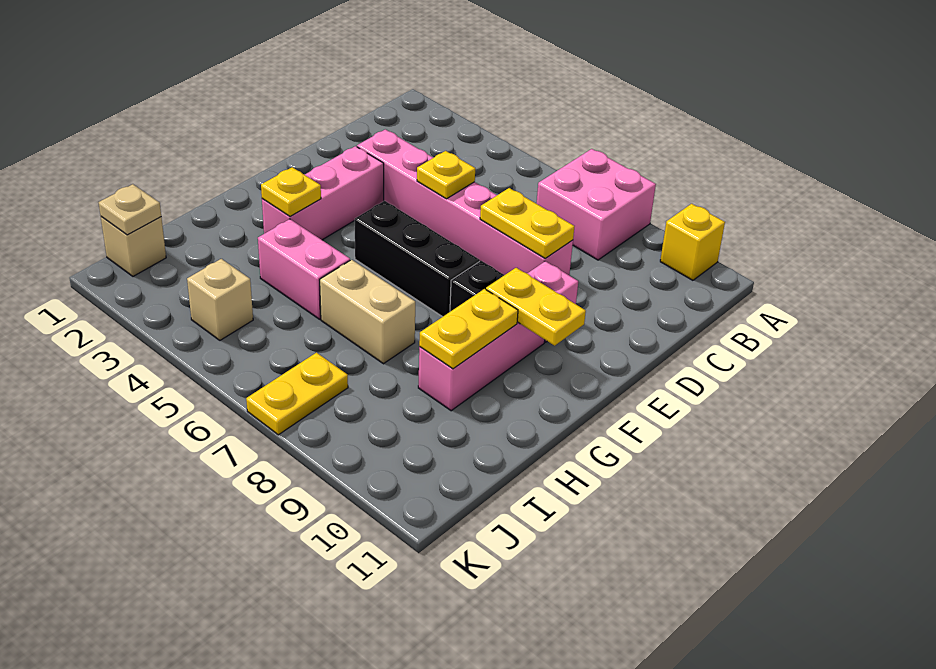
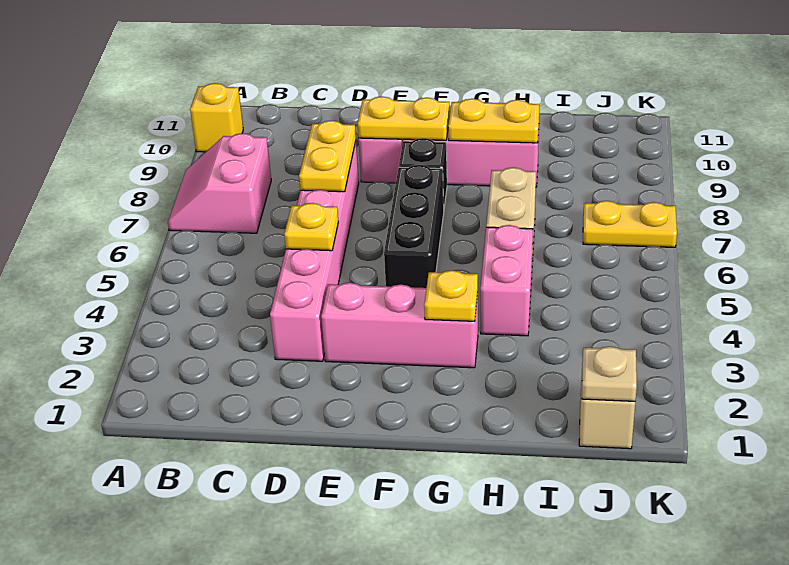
pink brick A7:B8 level 1 -> pink slope A7:B8 level 1 top B
yellow plate F9:F10 level 2 -> yellow plate E9:F9 level 2
tan brick J4 level 1 -> none

